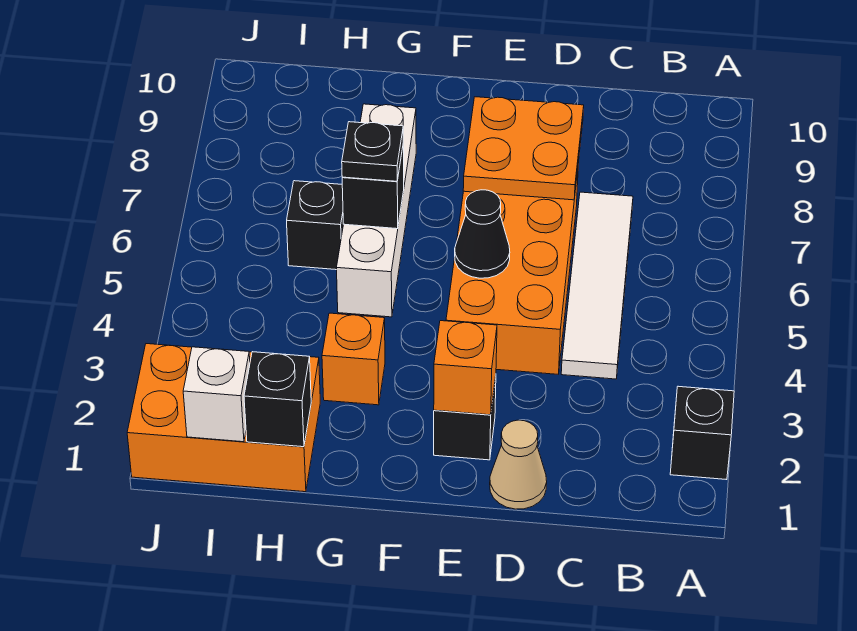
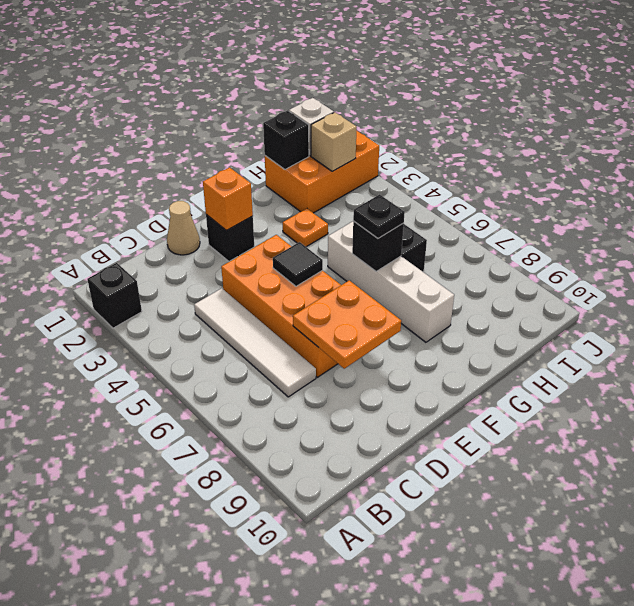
black cone E5 level 2 -> black tile E5 level 2
orange brick G3 level 1 -> orange plate G3 level 1
none -> tan brick I2 level 2

